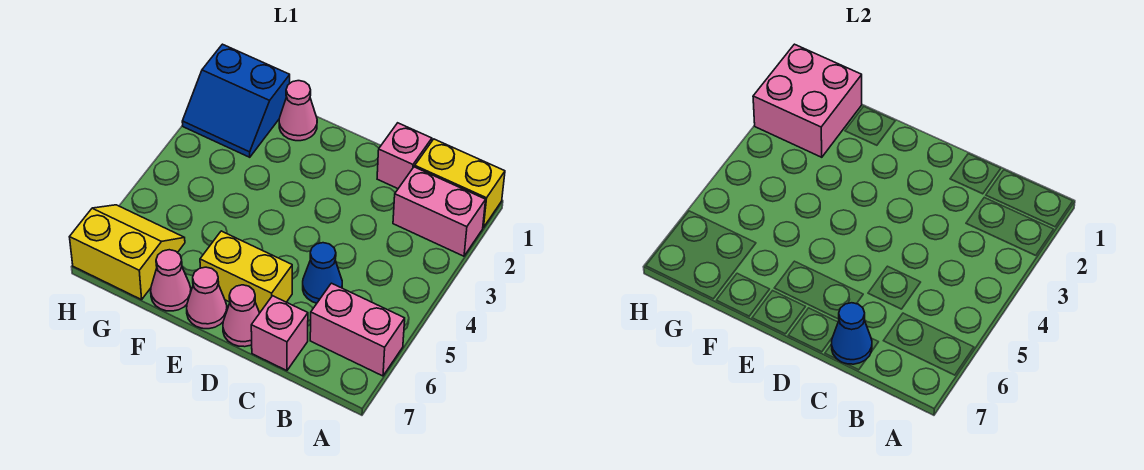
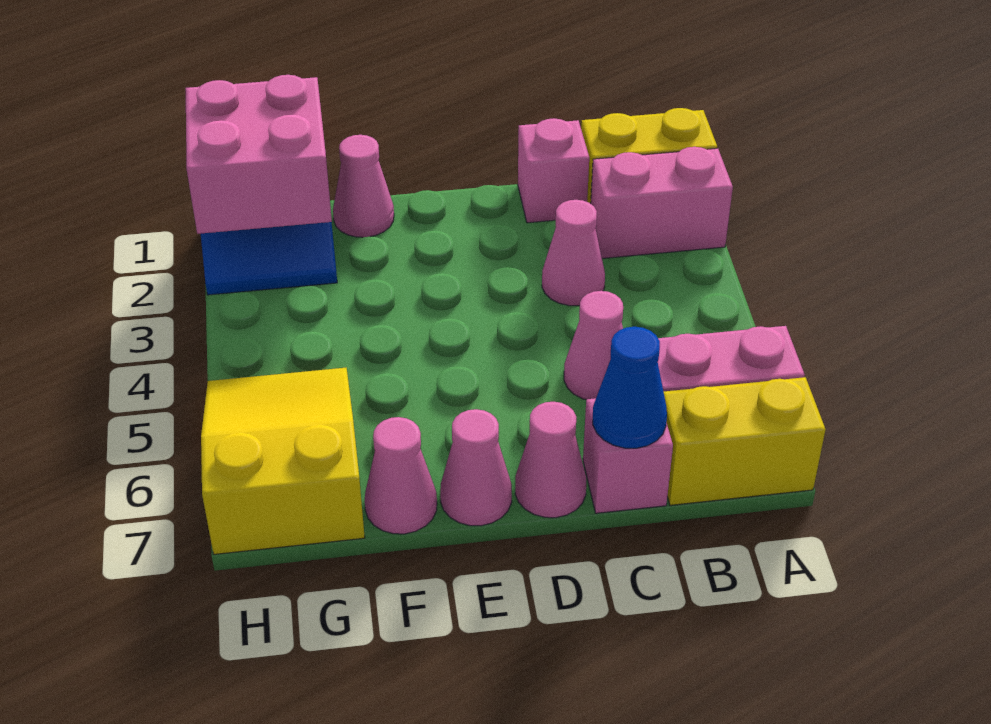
none -> pink cone C3 level 1
blue cone C5 level 1 -> pink cone C5 level 1
yellow brick D6:E6 level 1 -> yellow brick A7:B7 level 1
yellow slope G6:H7 level 1 top 7 -> yellow slope G5:H7 level 1 top 7

